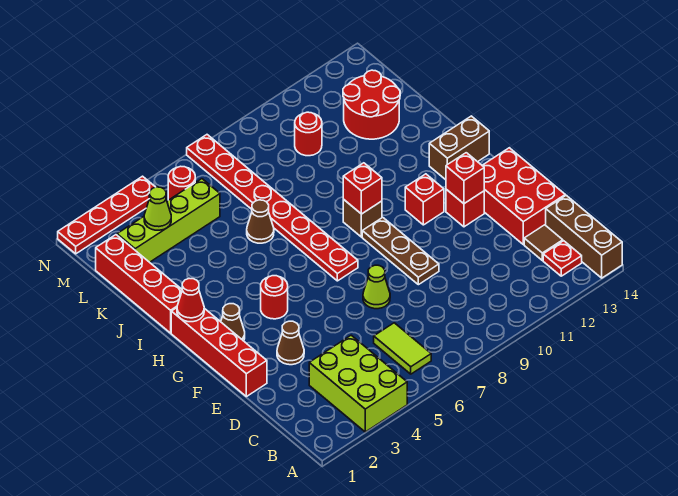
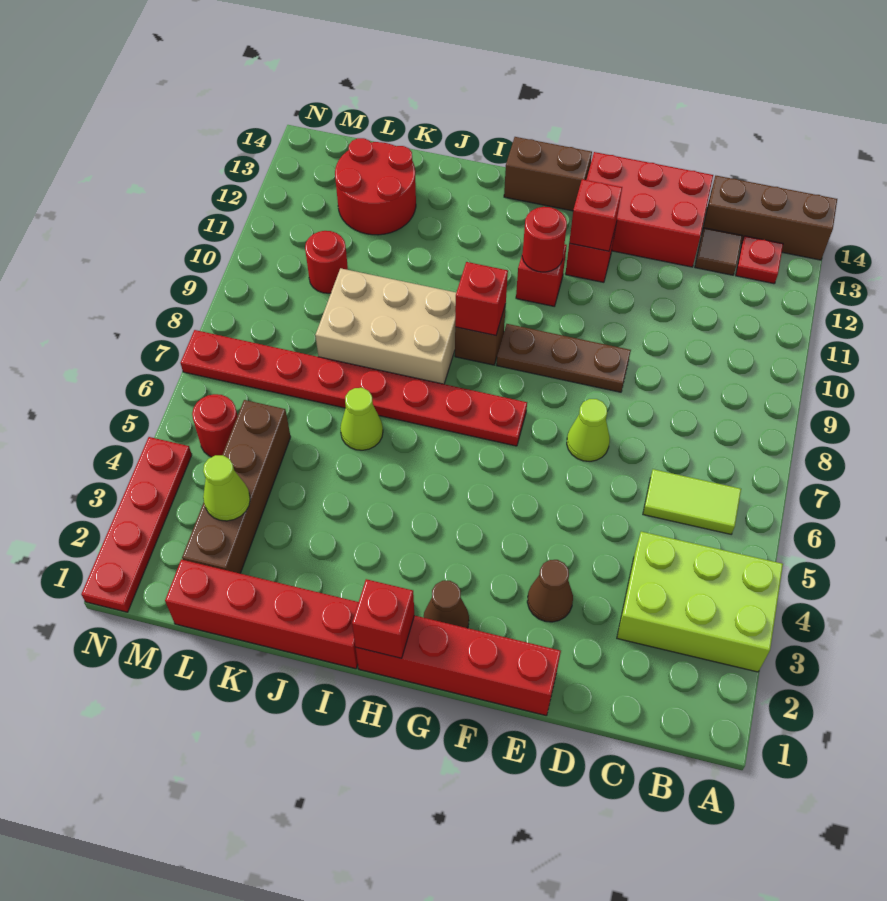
red round brick G4 level 1 -> red round brick G11 level 2
red cone H1 level 2 -> red brick H1 level 2
brown brick H13:H14 level 1 -> brown brick G14:H14 level 1
none -> tan brick I8:K9 level 1
brown cone J6 level 1 -> lime cone J6 level 1
lime brick L2:L5 level 1 -> brown brick L2:L5 level 1

